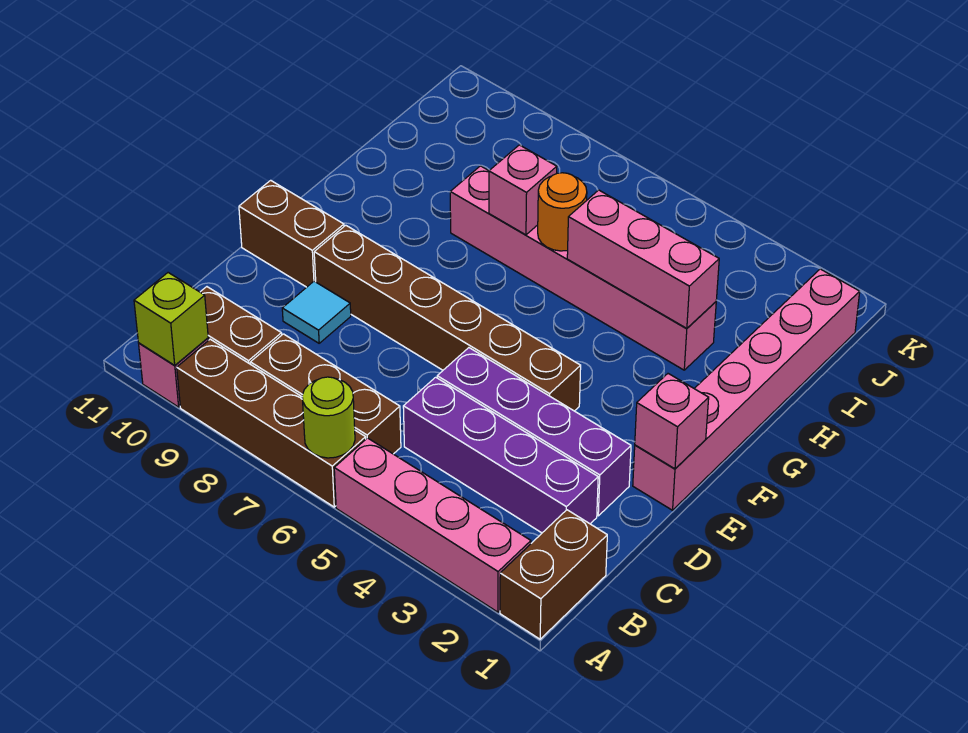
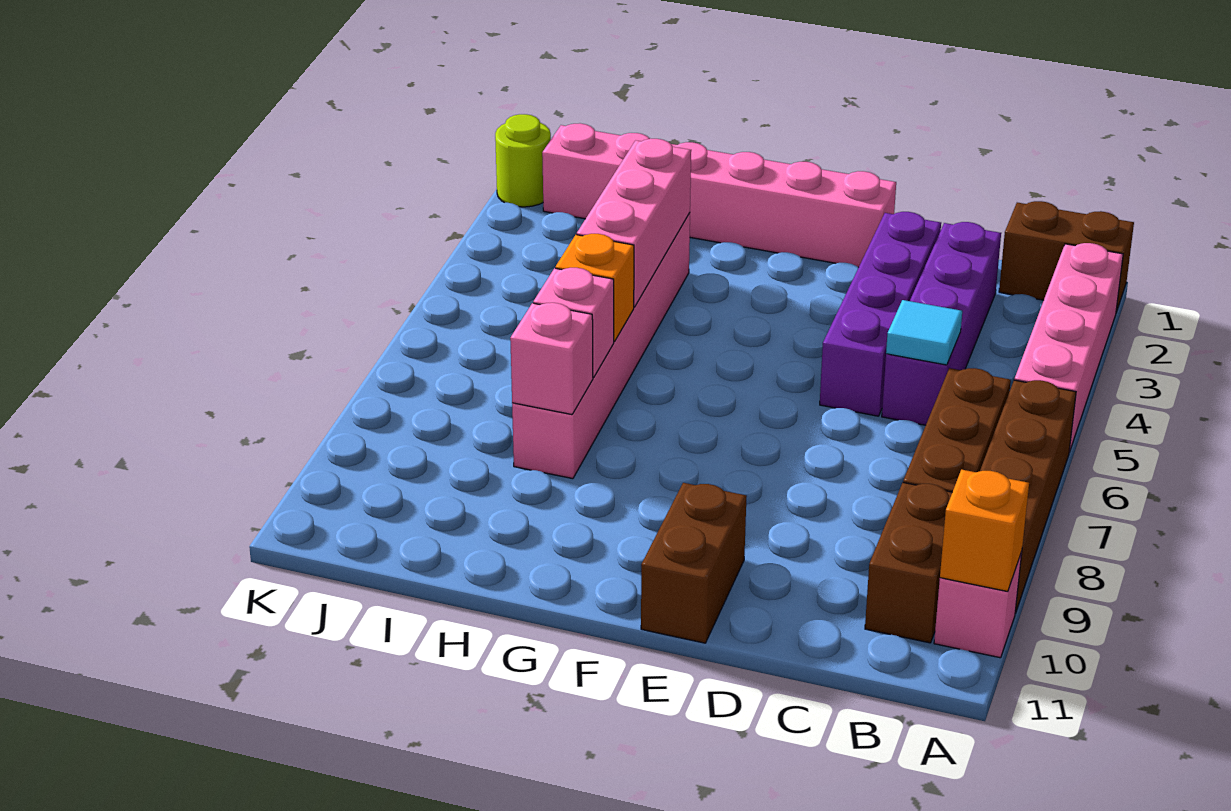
lime round brick A6 level 2 -> lime round brick K1 level 1
lime brick A10 level 2 -> orange brick A10 level 2
cyan tile D9 level 1 -> cyan tile C5 level 2
pink brick E1 level 2 -> pink brick H8 level 2
brown brick E4:E9 level 1 -> none
orange round brick H6 level 2 -> orange brick H6 level 2

